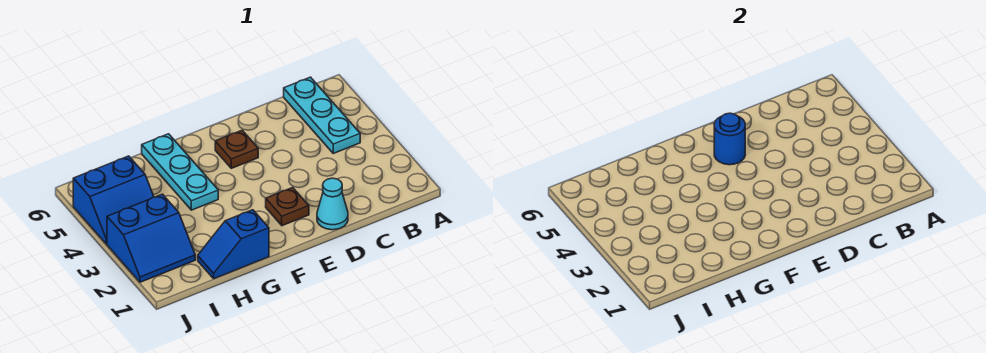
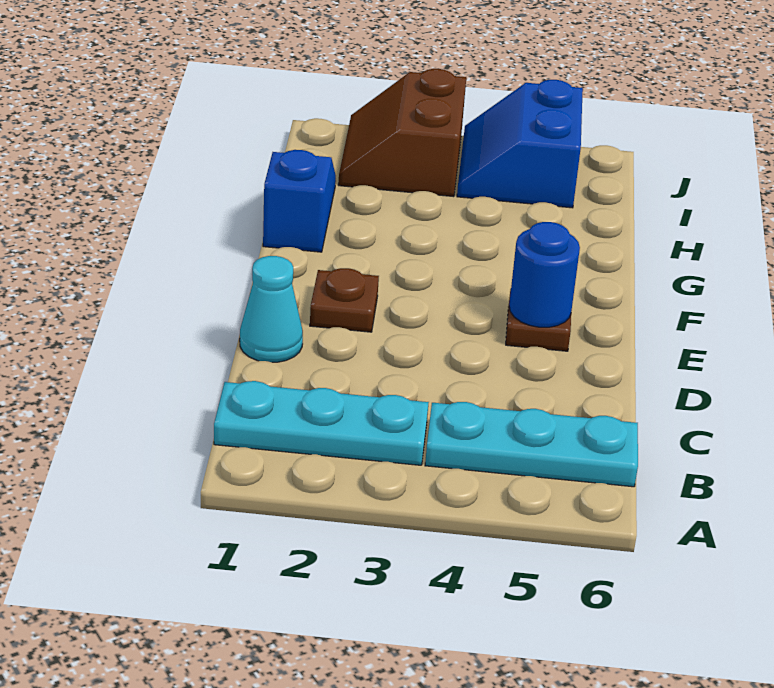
cyan plate G4:G6 level 1 -> cyan plate B1:B3 level 1
blue slope I2:J3 level 1 top 3 -> brown slope I2:J3 level 1 top 3

